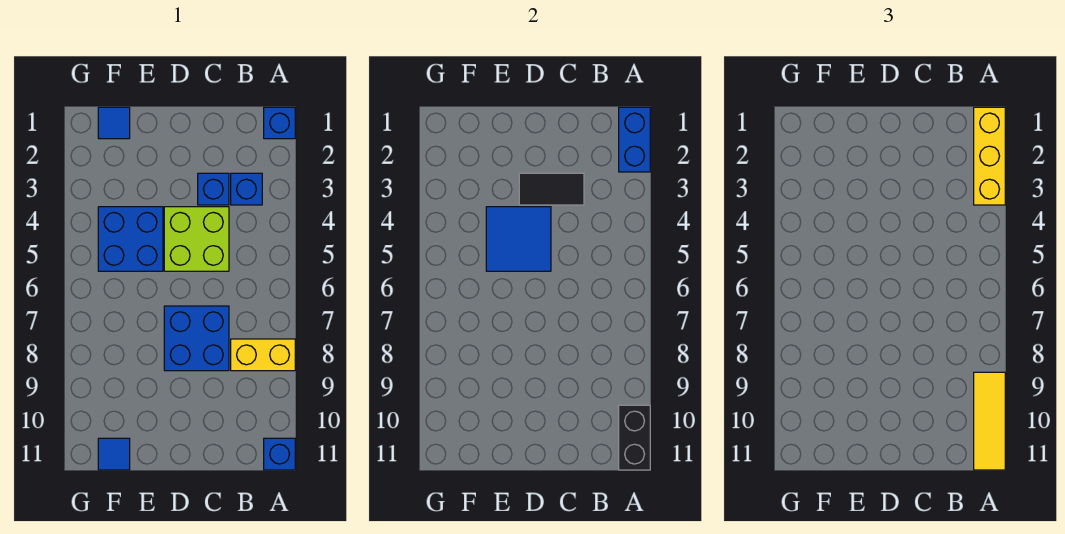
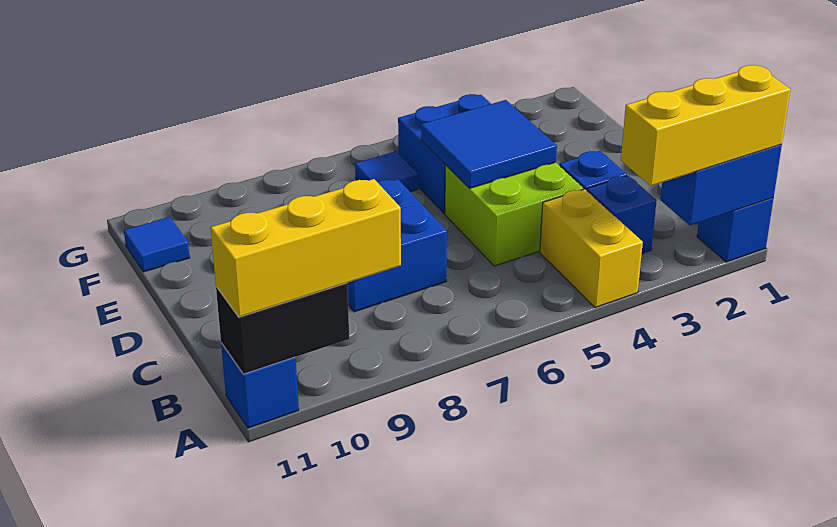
yellow brick A8:B8 level 1 -> yellow brick A4:B4 level 1
yellow tile A9:A11 level 3 -> yellow brick A9:A11 level 3
black tile C3:D3 level 2 -> none
blue tile F1 level 1 -> blue tile F6 level 1

